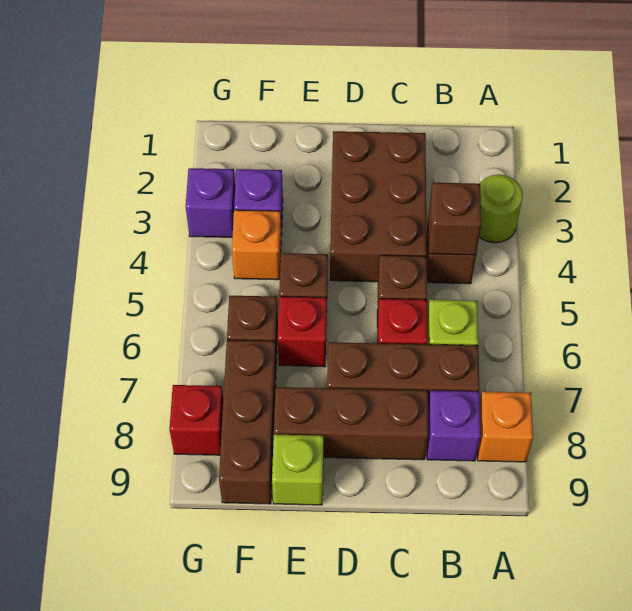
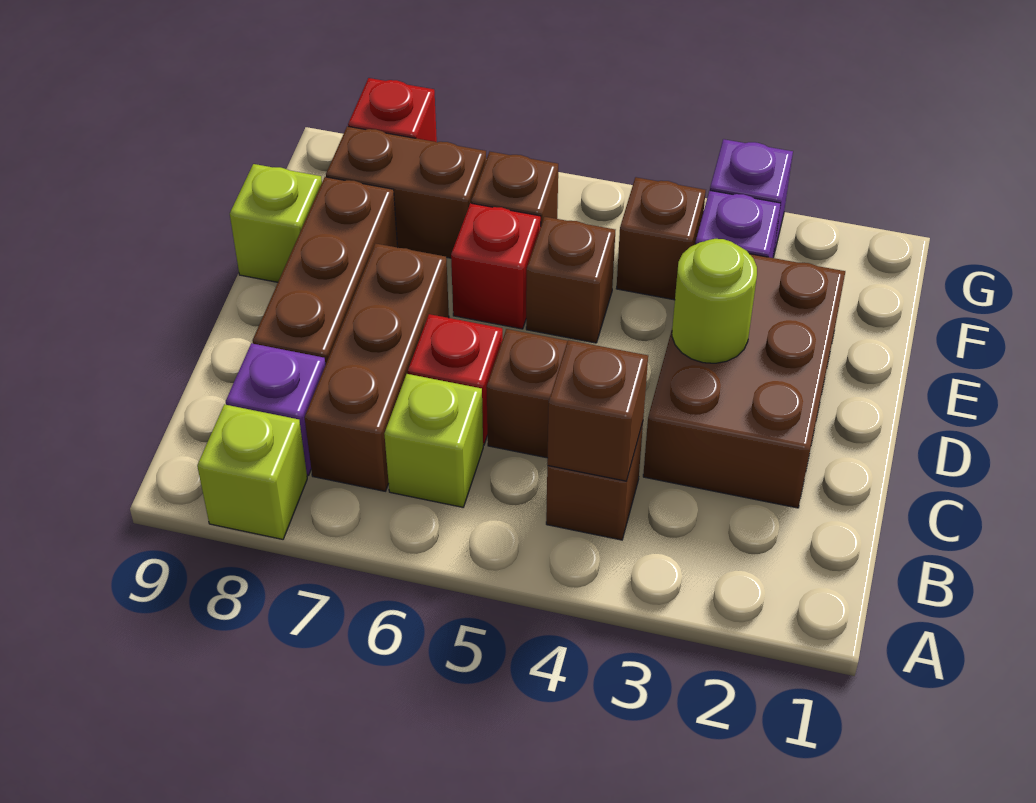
lime round brick A3 level 1 -> lime round brick D3 level 2
orange brick A8 level 1 -> lime brick A8 level 1
brown brick C2:D4 level 1 -> brown brick C2:E3 level 1
orange brick F4 level 1 -> brown brick F4 level 1
brown brick F7:F9 level 1 -> brown brick F7:F8 level 1

